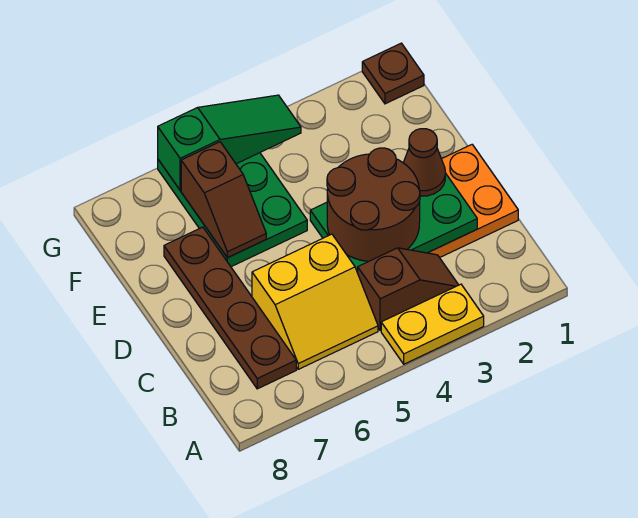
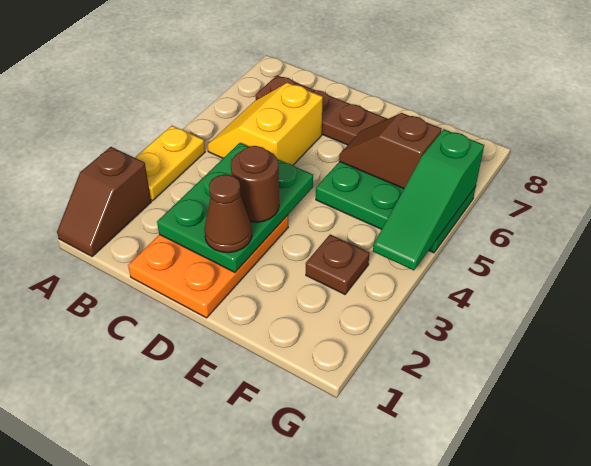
brown slope B3:B4 level 1 top 4 -> brown slope A1:A2 level 1 top 2
brown round brick C3:D4 level 3 -> brown round brick D3 level 3
brown plate G1 level 1 -> brown plate F3 level 1

